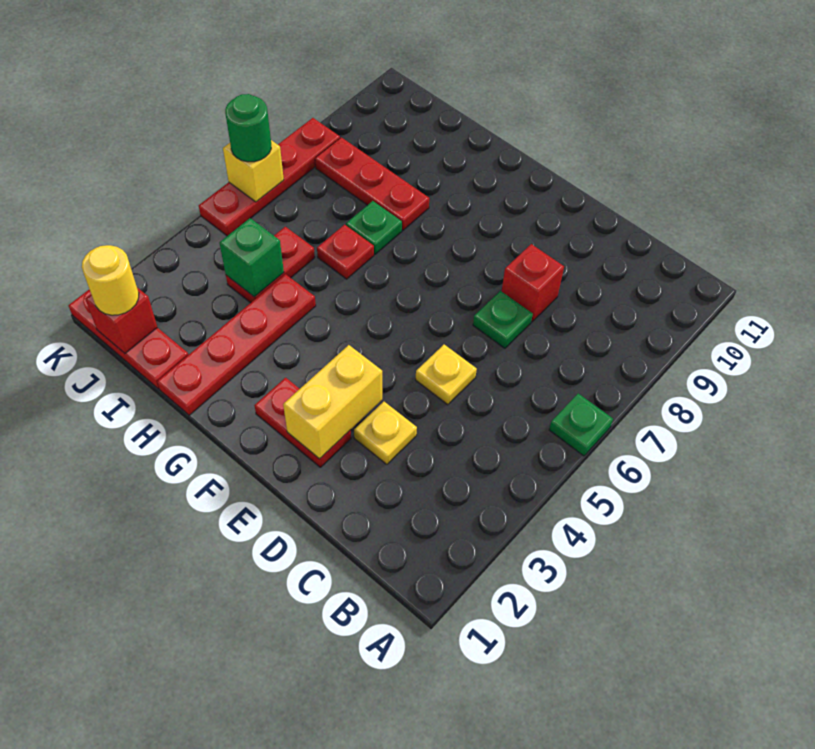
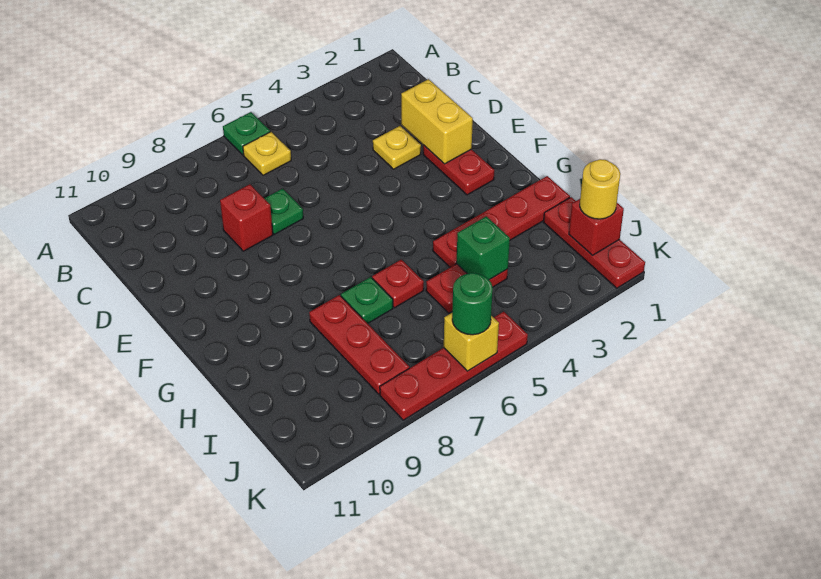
yellow plate D5 level 1 -> yellow plate B6 level 1
yellow brick E2:E3 level 2 -> yellow brick D2:E2 level 2

